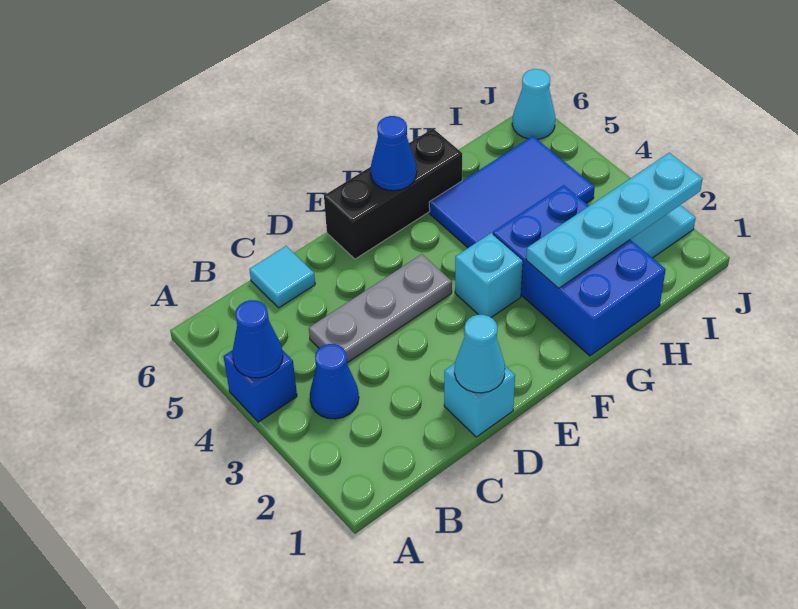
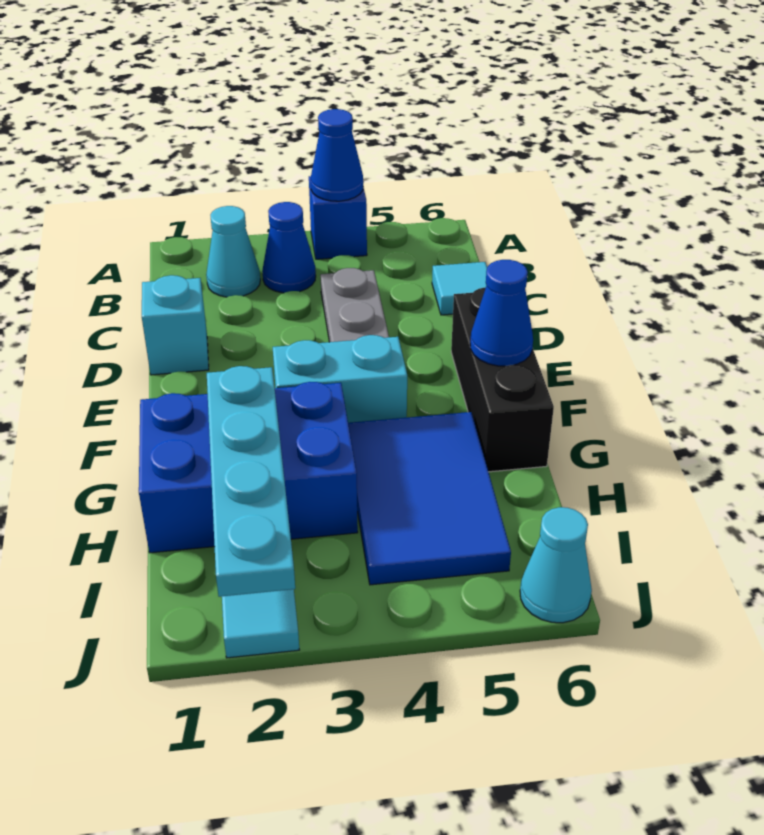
cyan cone D1 level 2 -> cyan cone B2 level 1
cyan brick F3 level 1 -> cyan brick F3:F4 level 1

